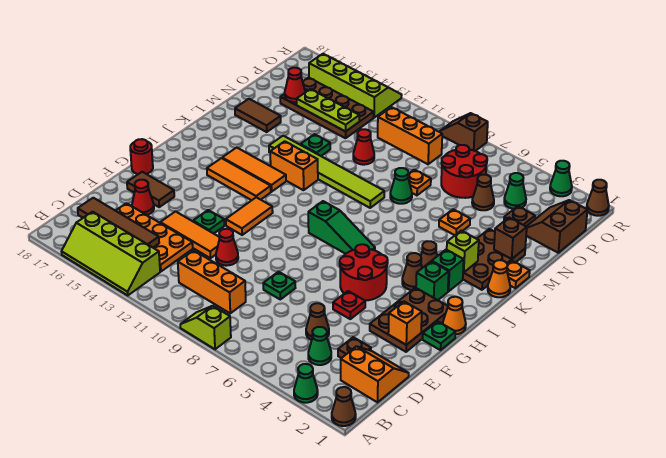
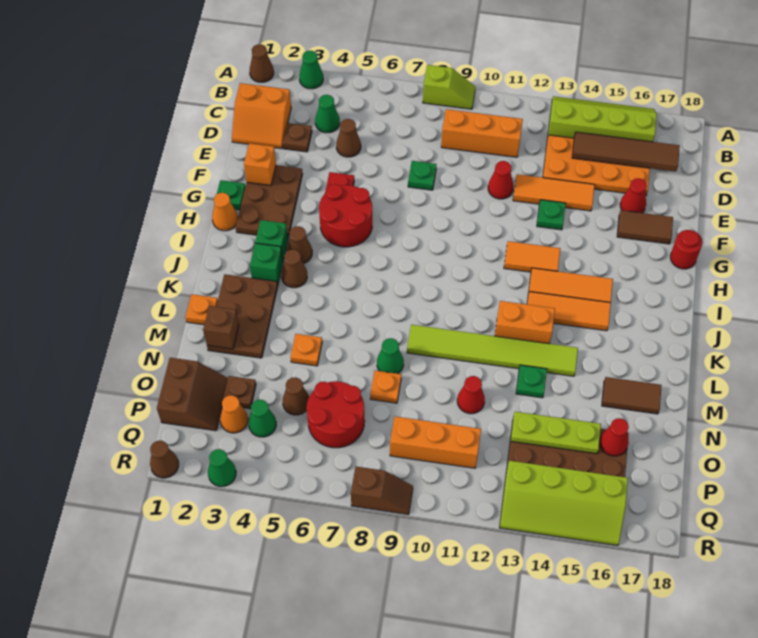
orange tile G12:H12 level 1 -> orange tile H12:H13 level 1
green slope I7:I9 level 1 top 9 -> none
orange cone K1 level 1 -> orange cone P3 level 1
lime brick K3 level 2 -> none

